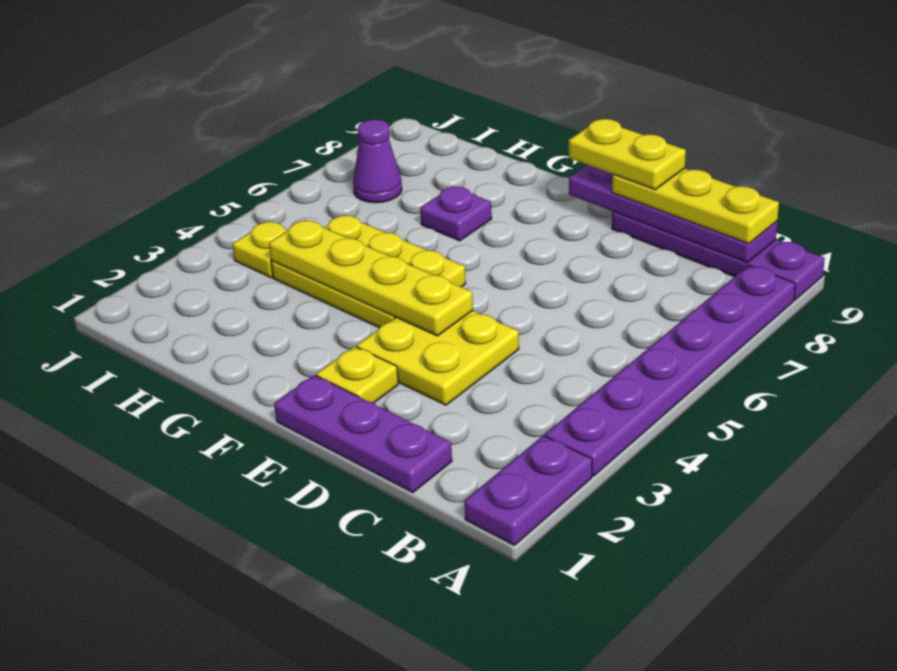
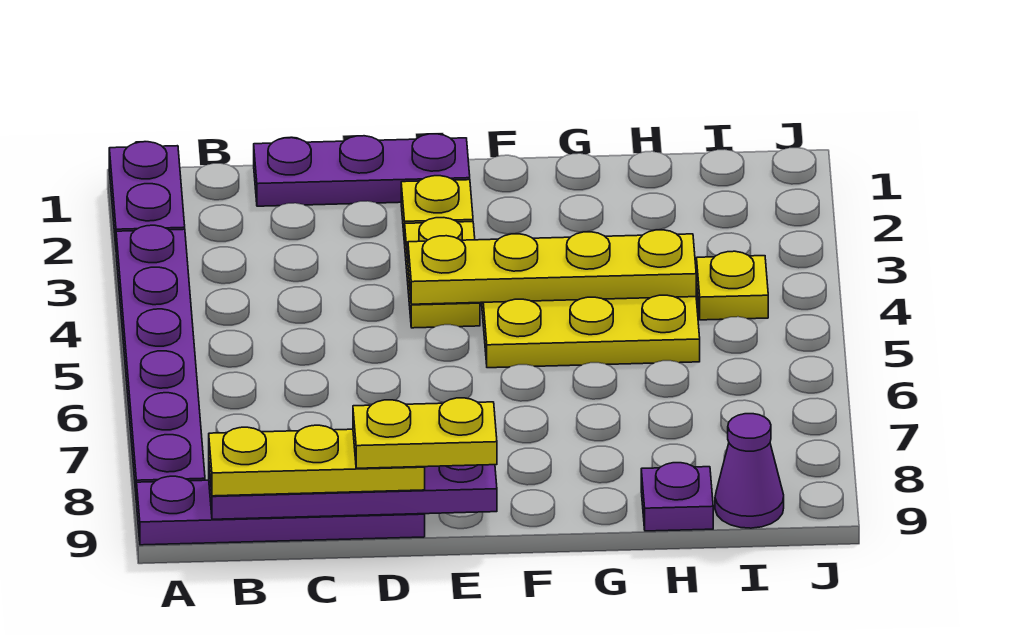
yellow plate D3:E4 level 1 -> yellow plate E3:E4 level 1
purple plate G7 level 1 -> purple plate H9 level 1
purple cone I7 level 1 -> purple cone I9 level 1

